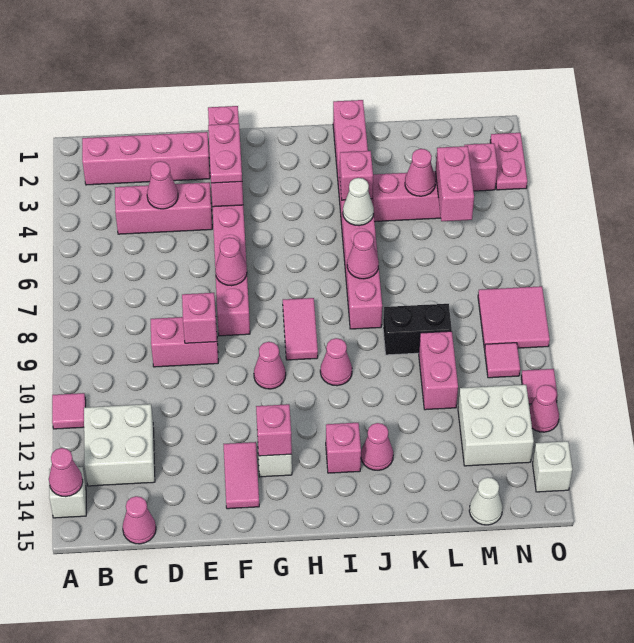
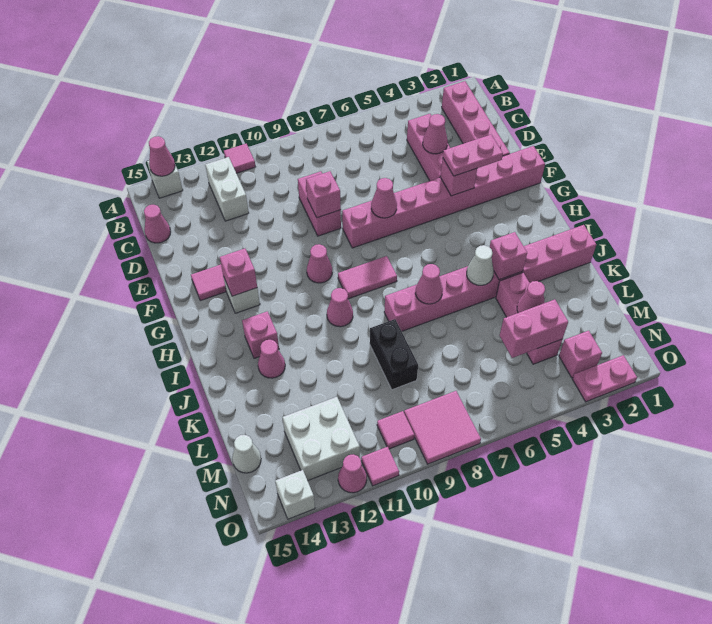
white brick B12:C13 level 1 -> white brick B12:C12 level 1
pink brick L10:L11 level 1 -> none

